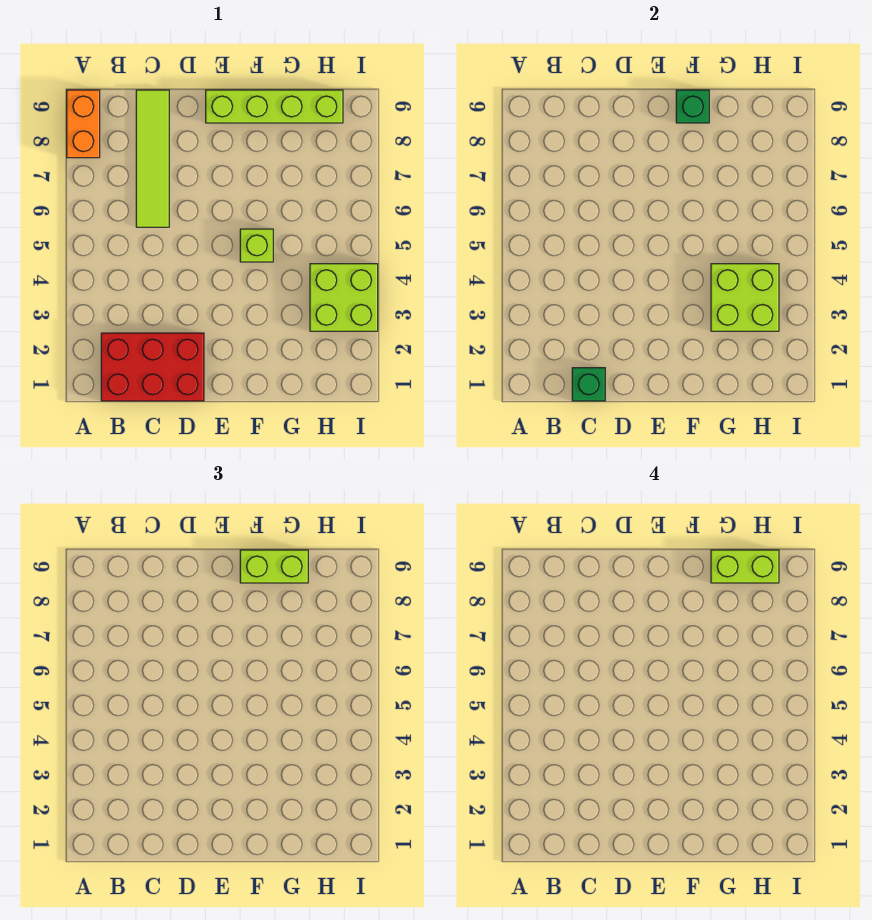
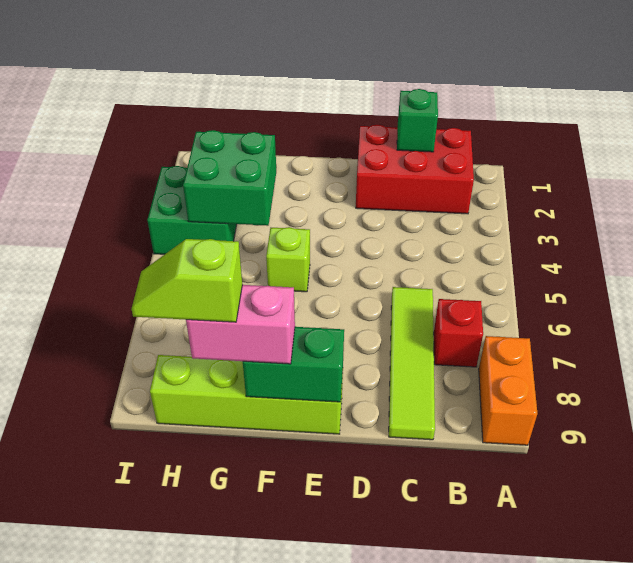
none -> red brick B7 level 1
green brick F9 level 2 -> green brick E9:F9 level 2
lime brick F9:G9 level 3 -> pink brick F9:G9 level 3
lime brick G3:H4 level 2 -> green brick G3:H4 level 2
lime brick G9:H9 level 4 -> lime slope G9:H9 level 4 top G
lime brick H3:I4 level 1 -> green brick H3:I4 level 1

